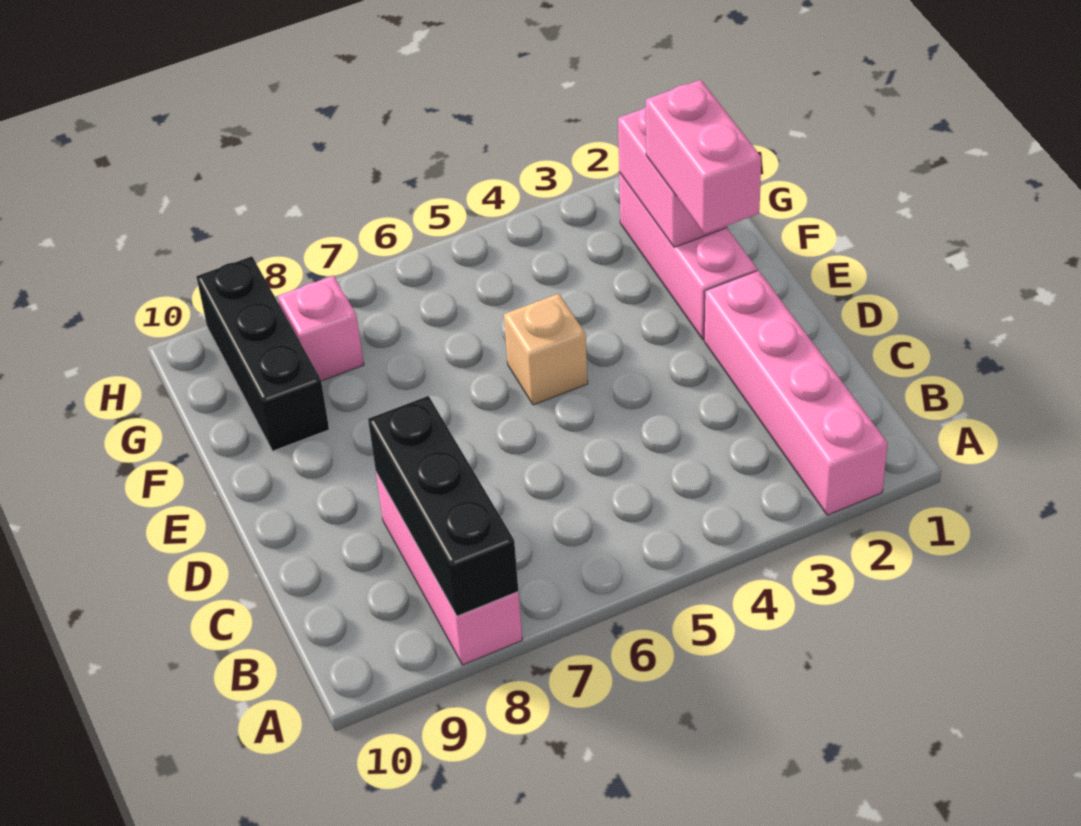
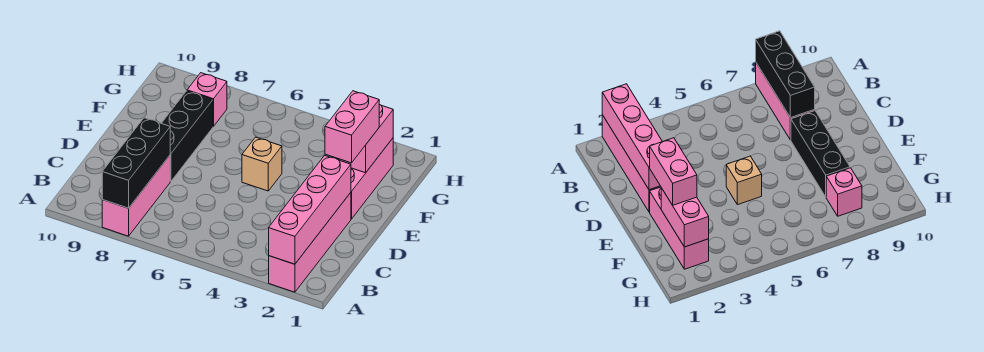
none -> pink brick A2:D2 level 2
black brick F9:H9 level 1 -> black brick D8:F8 level 1

